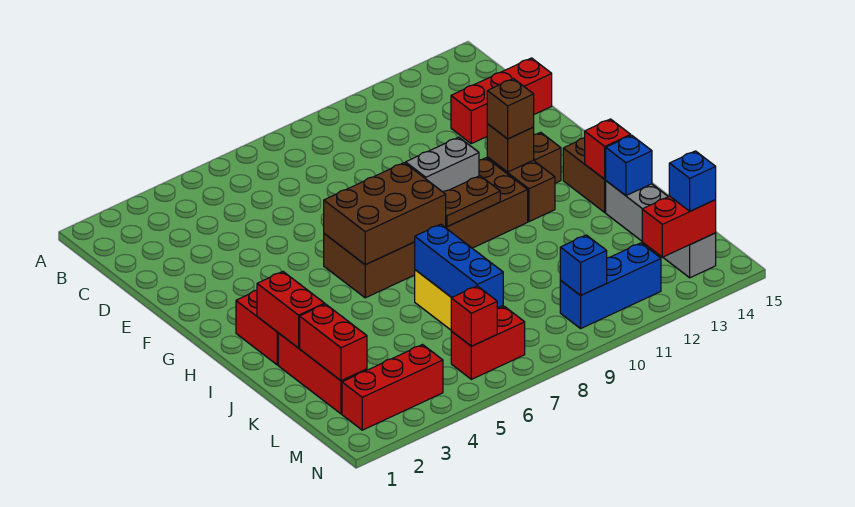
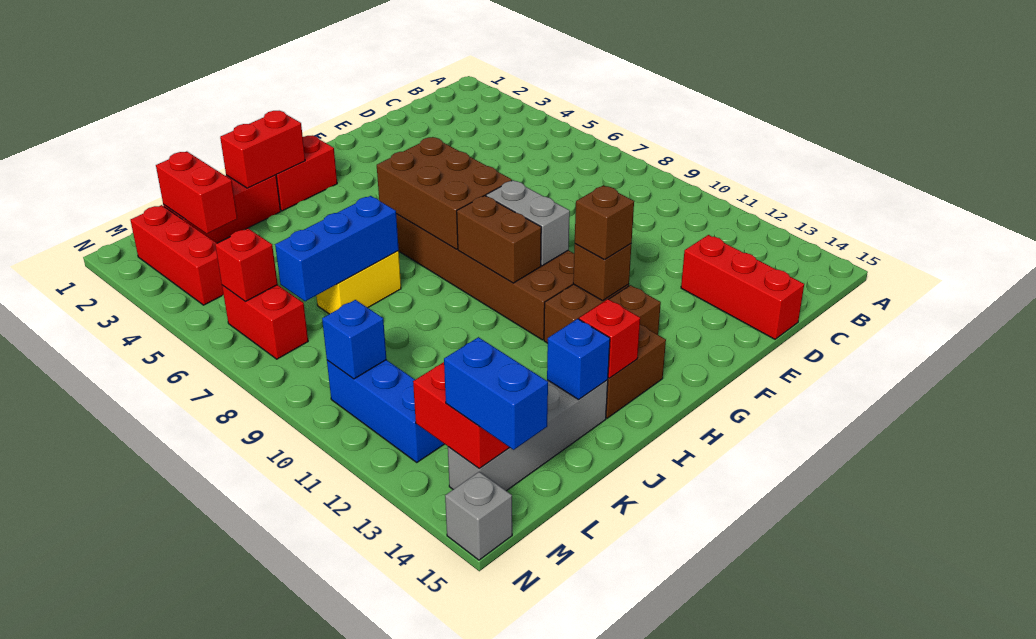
brown plate H9:H10 level 2 -> brown brick H9:H10 level 2
red brick K2:L2 level 2 -> red brick L2:L3 level 2
blue brick M14 level 3 -> blue brick M14:M15 level 3
none -> grey brick N15 level 1

